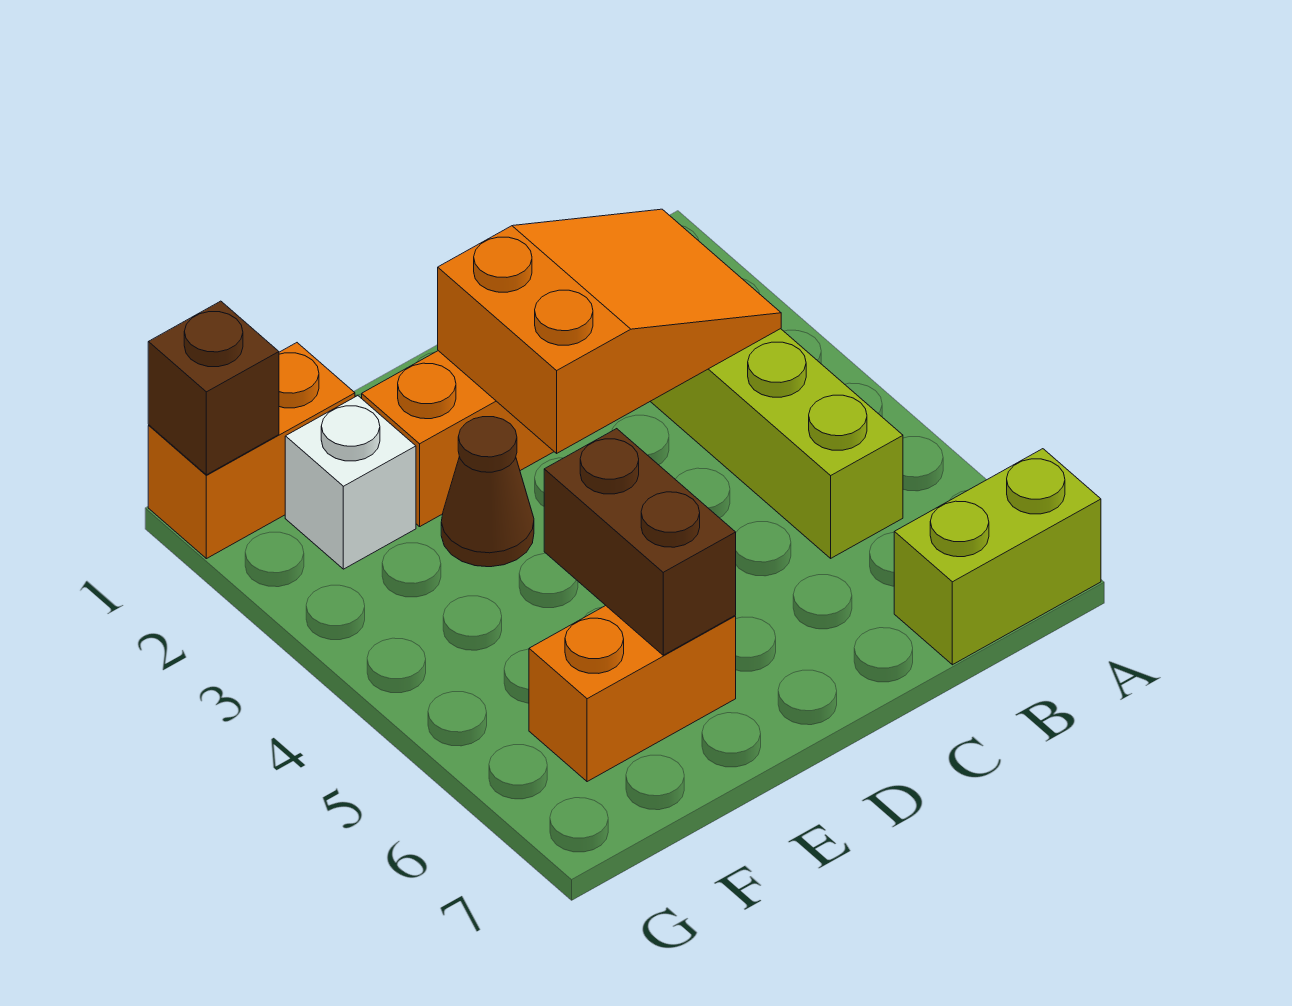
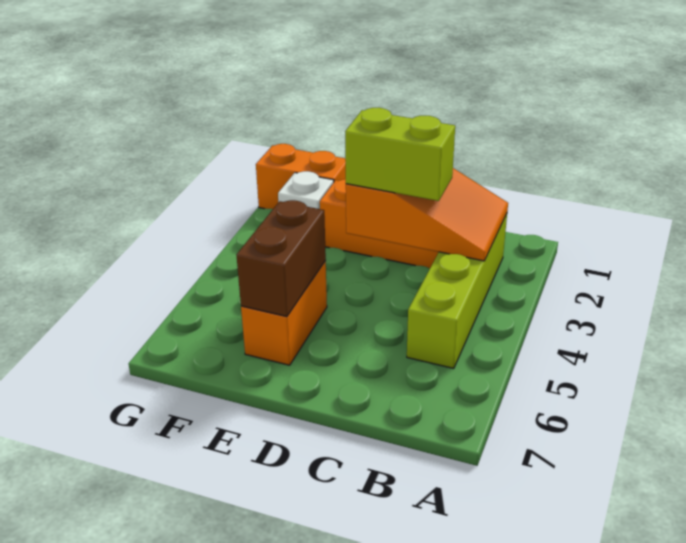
lime brick A7:B7 level 1 -> lime brick C3:D3 level 3
brown cone E3 level 1 -> none
orange brick E6:F6 level 1 -> orange brick E5:E6 level 1
brown brick G1 level 2 -> none

